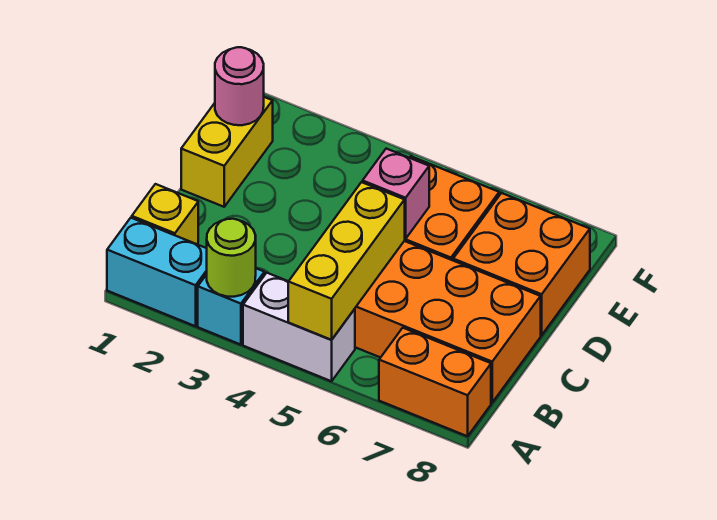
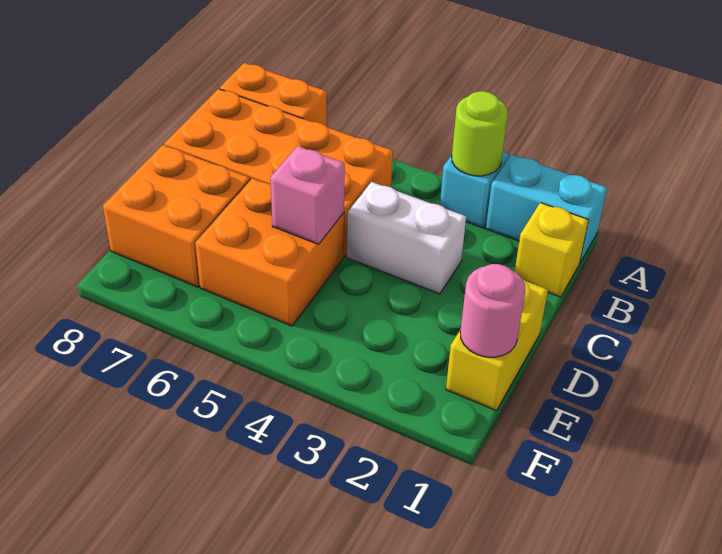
white brick A4:A5 level 1 -> white brick C3:C4 level 1
yellow brick A5:C5 level 2 -> none

